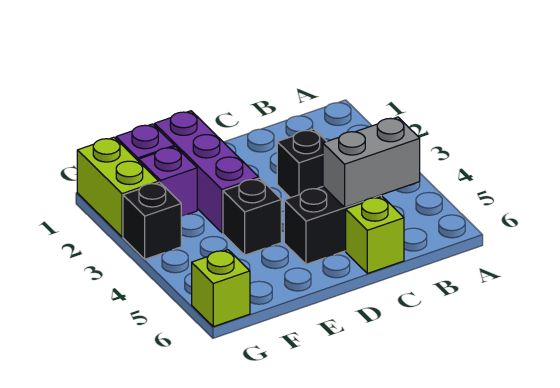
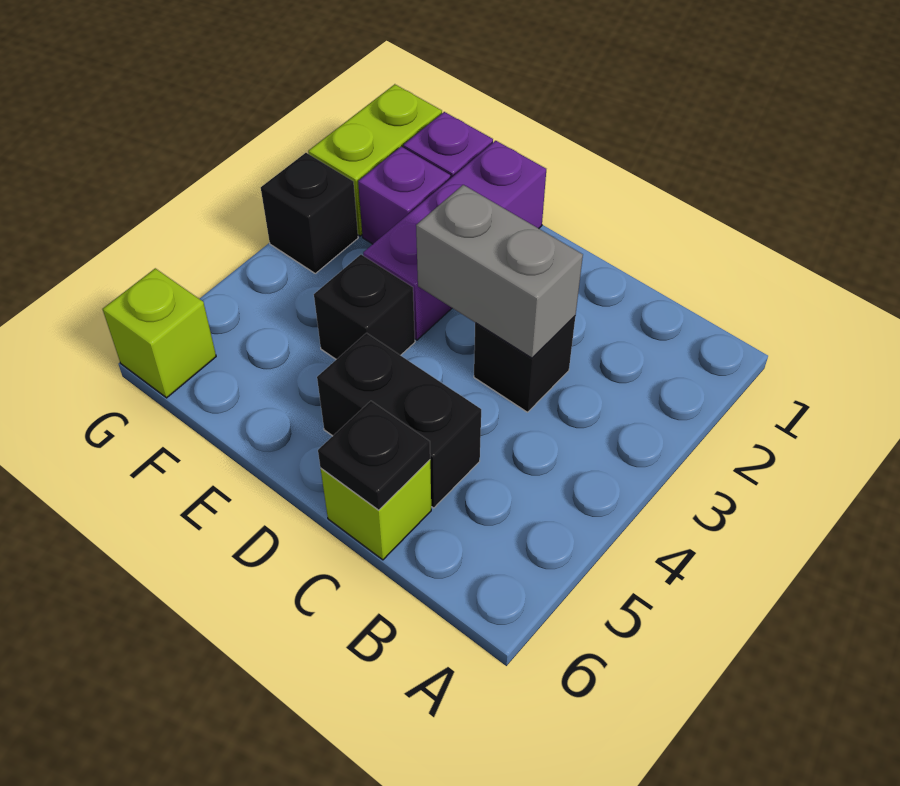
grey brick B5:C5 level 2 -> grey brick C3:D3 level 2
none -> black plate C6 level 2

